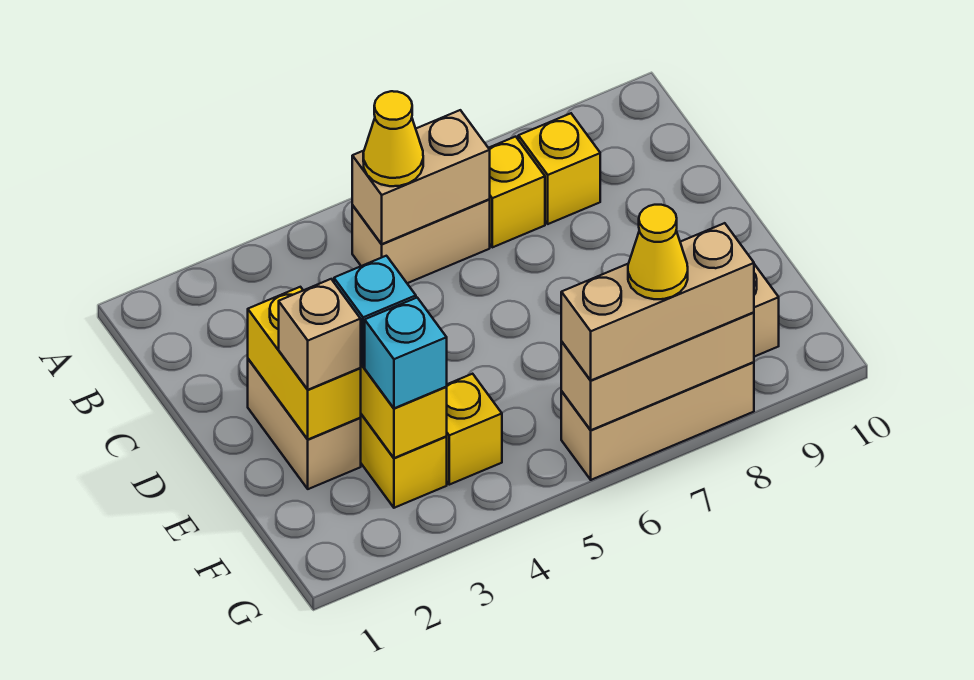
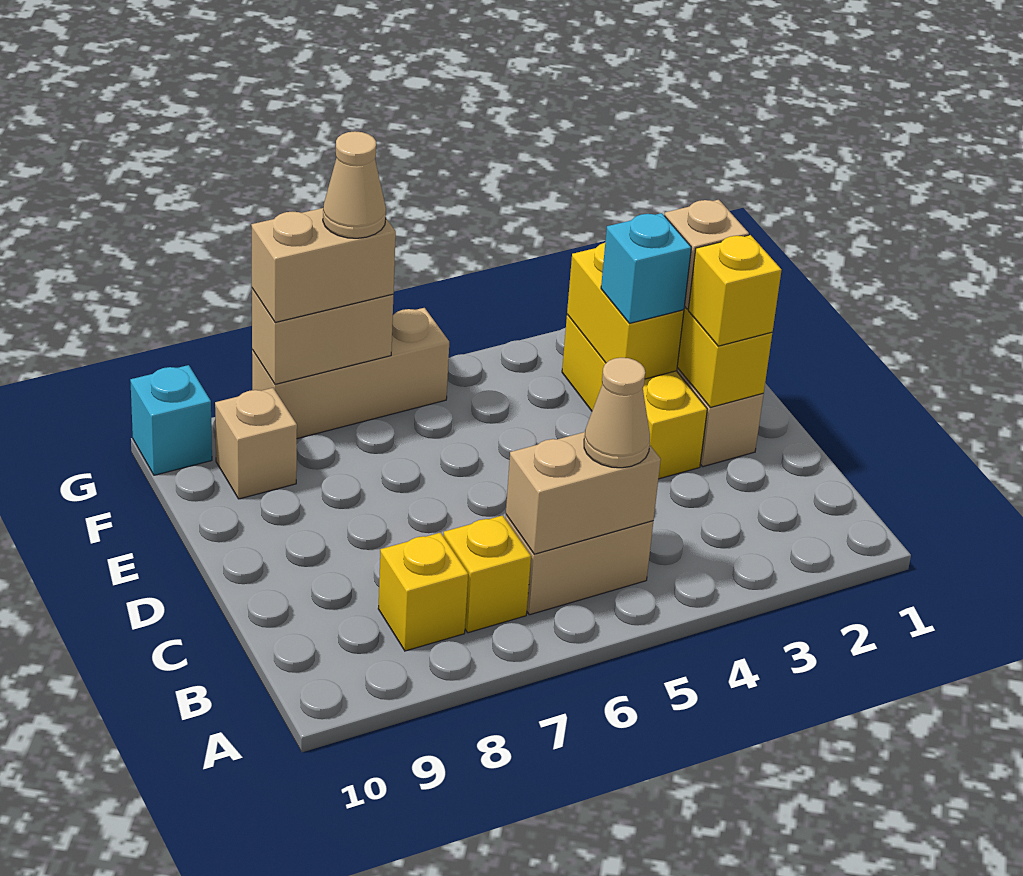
yellow cone B5 level 3 -> tan cone B5 level 3
cyan brick F3 level 3 -> cyan brick G10 level 1
yellow brick F4 level 1 -> yellow brick D2 level 3
tan brick G6:G8 level 2 -> tan brick G7:G8 level 2
tan brick G6:G8 level 3 -> tan brick G7:G8 level 3
yellow cone G7 level 4 -> tan cone G7 level 4

